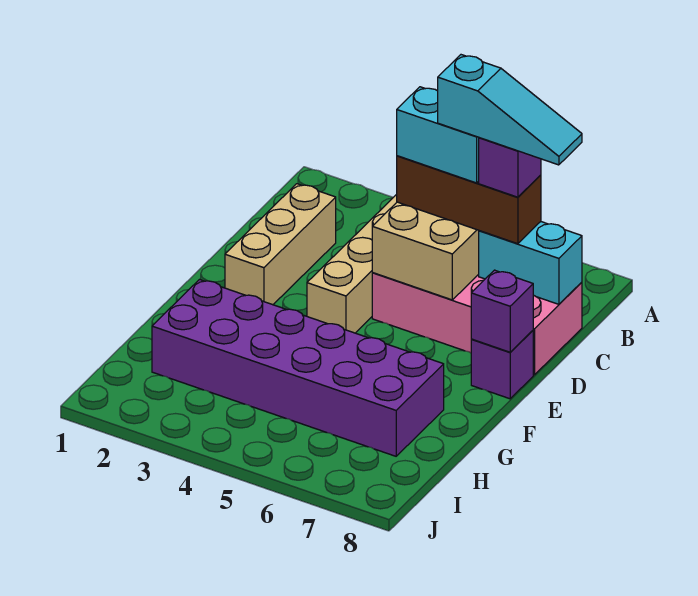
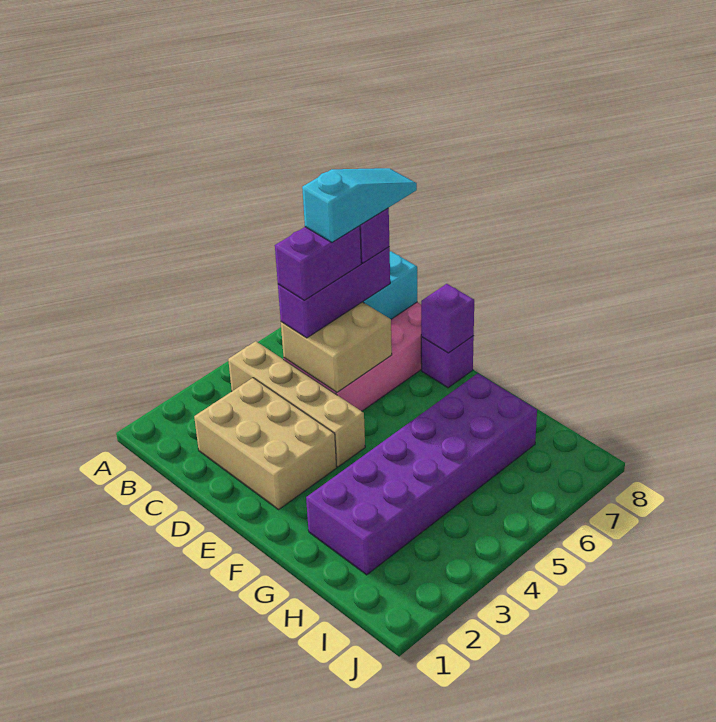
tan brick C2:E2 level 1 -> tan brick C2:E3 level 1
brown brick C5:C7 level 3 -> purple brick C5:C7 level 3
cyan brick C5:C6 level 4 -> purple brick C5:C6 level 4

